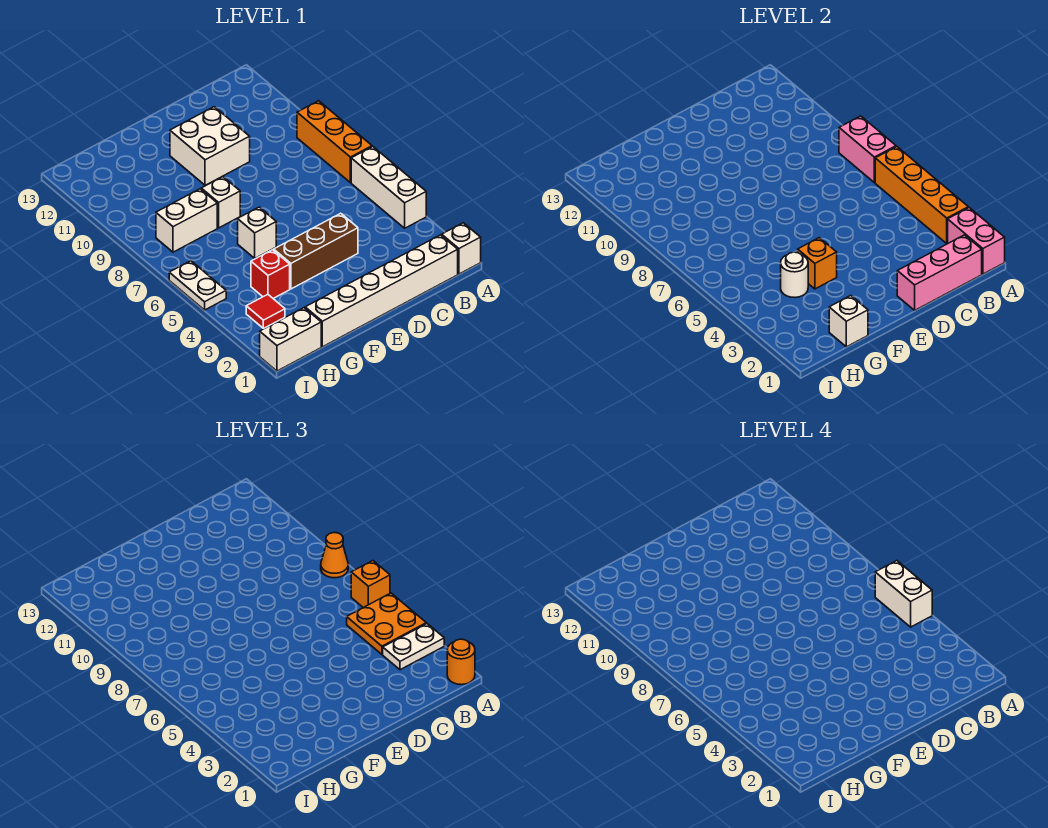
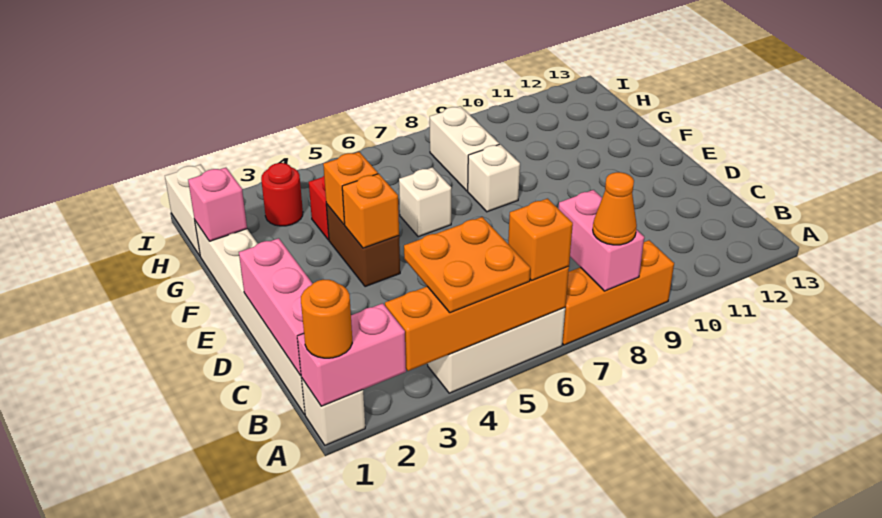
white plate A3:B3 level 3 -> none
white brick A5:A6 level 4 -> none
pink brick A7:A8 level 2 -> pink brick A8:B8 level 2
brown brick D4:F4 level 1 -> brown brick E4:F4 level 1
white brick D10:E11 level 1 -> none
none -> orange brick E4 level 2
white brick G1 level 2 -> pink brick G1 level 2
white round brick G4 level 2 -> none
red tile H3 level 1 -> red round brick H3 level 1
white plate I5:I6 level 1 -> none

